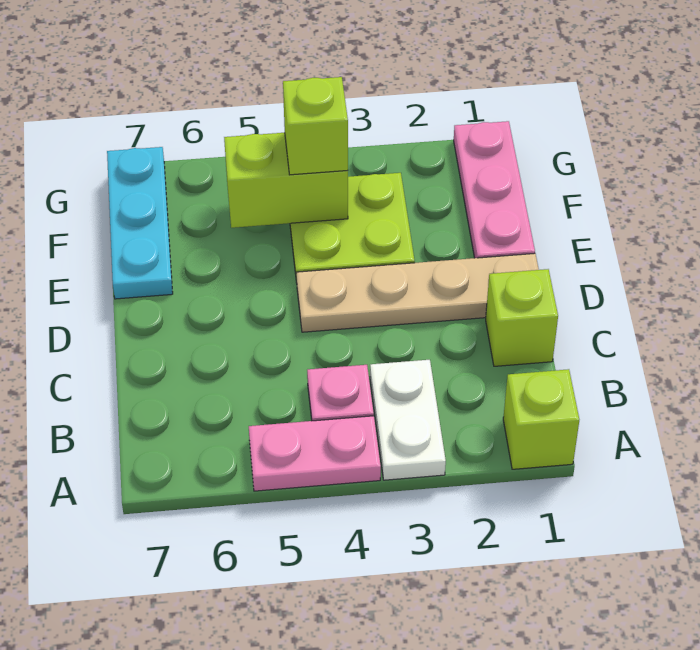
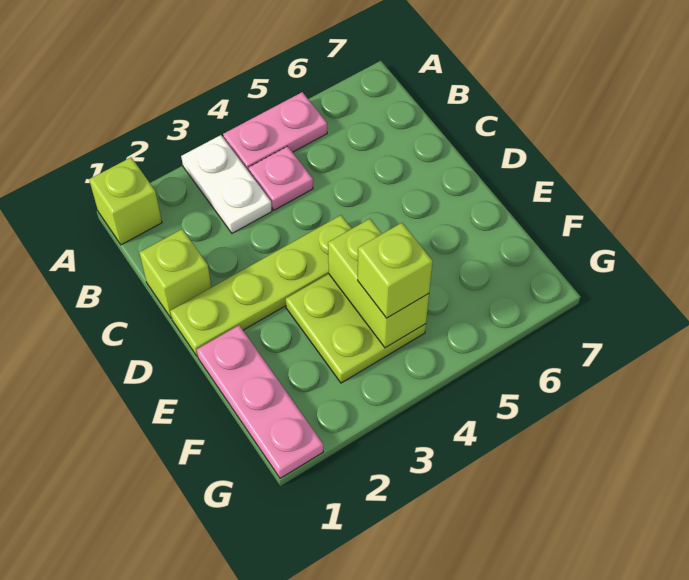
tan plate D1:D4 level 1 -> lime plate D1:D4 level 1
cyan plate E7:G7 level 1 -> none
lime brick F4:F5 level 2 -> lime brick E4:F4 level 2

